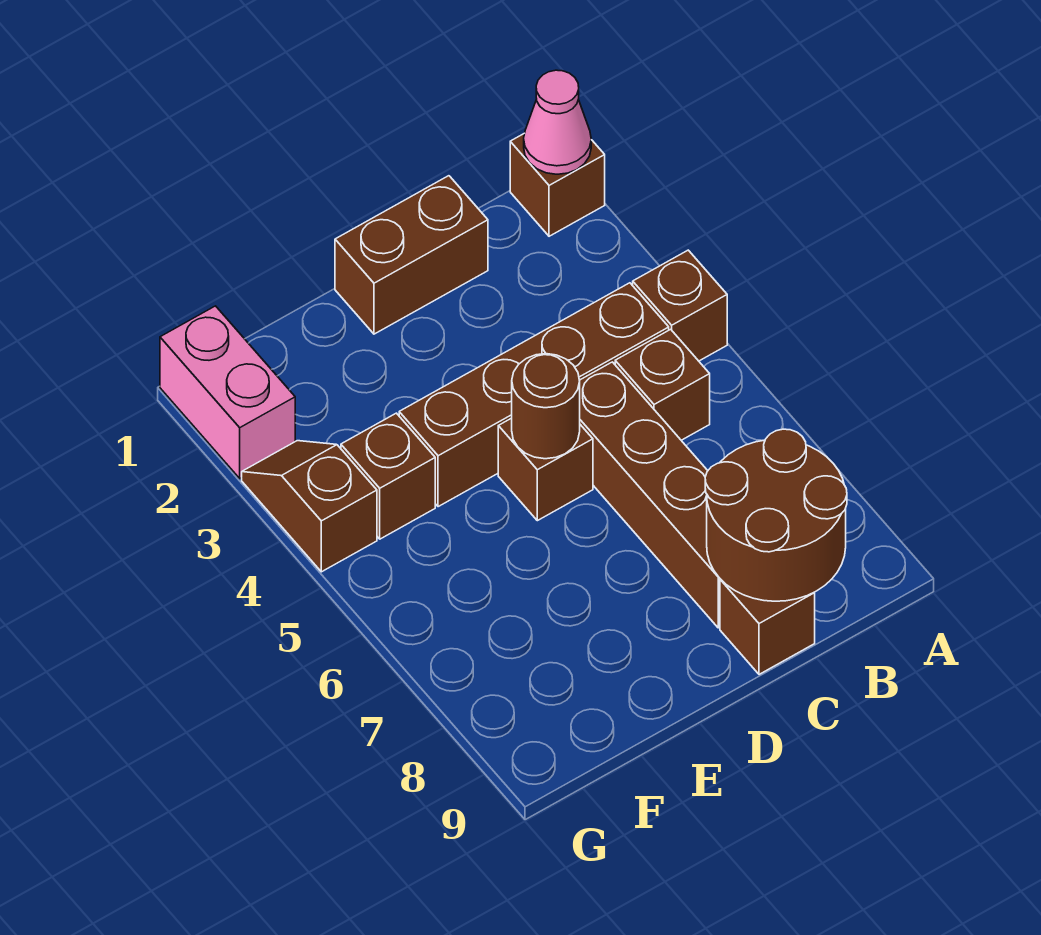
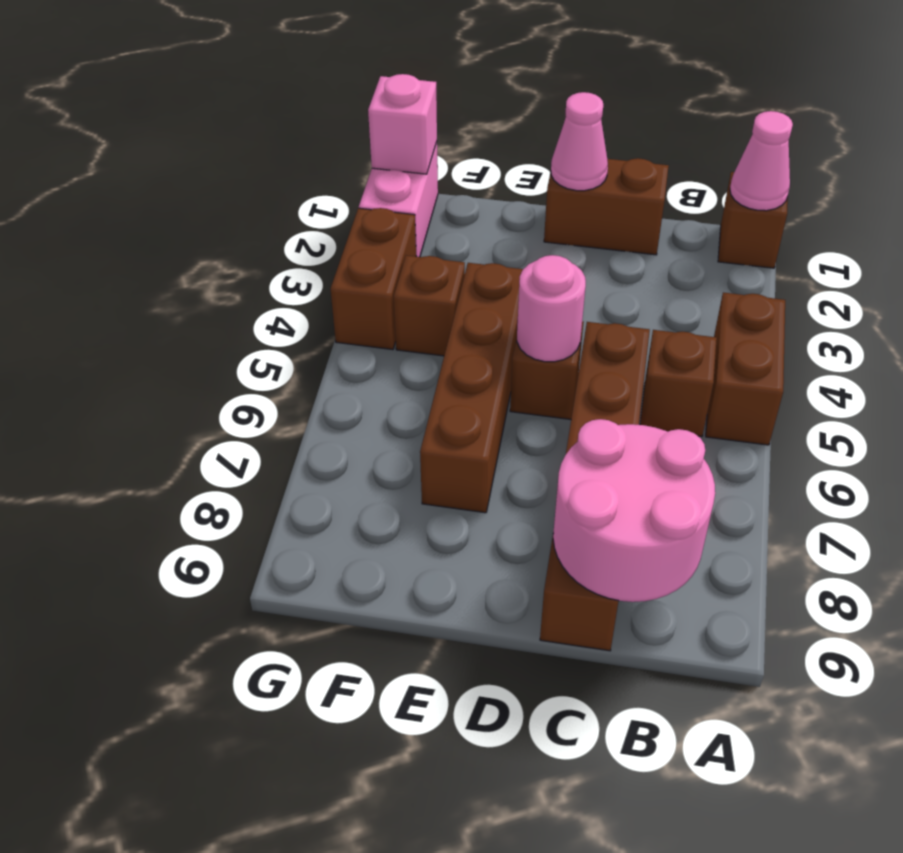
brown brick A4 level 1 -> brown brick A4:A5 level 1
brown brick B4:E4 level 1 -> brown brick E4:E7 level 1
brown round brick B8:C9 level 2 -> pink round brick B8:C9 level 2
none -> pink cone D1 level 2
brown round brick D5 level 2 -> pink round brick D5 level 2
none -> pink brick G1 level 2
brown slope G3:G4 level 1 top 4 -> brown brick G3:G4 level 1

